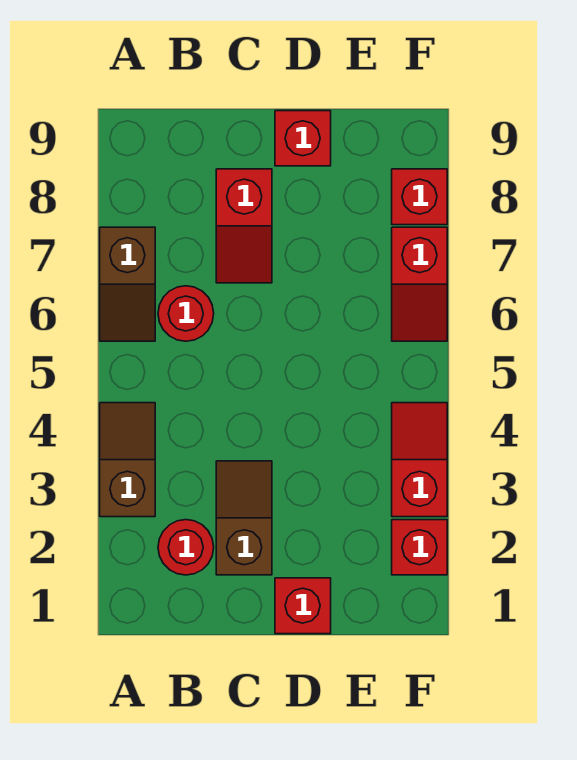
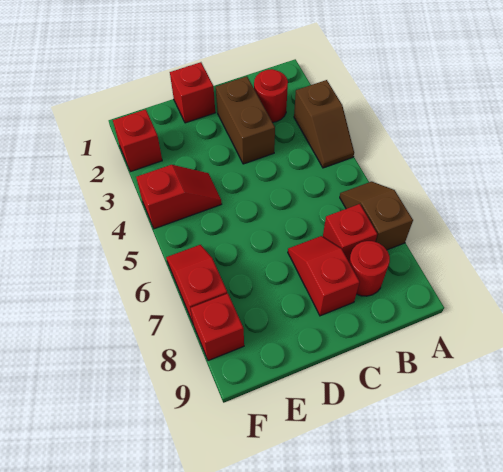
red round brick B6 level 1 -> red round brick B8 level 1
brown slope C2:C3 level 1 top 2 -> brown brick C2:C3 level 1
red brick D9 level 1 -> red brick B7 level 1
red slope F3:F4 level 1 top 3 -> red slope E4:F4 level 1 top F

